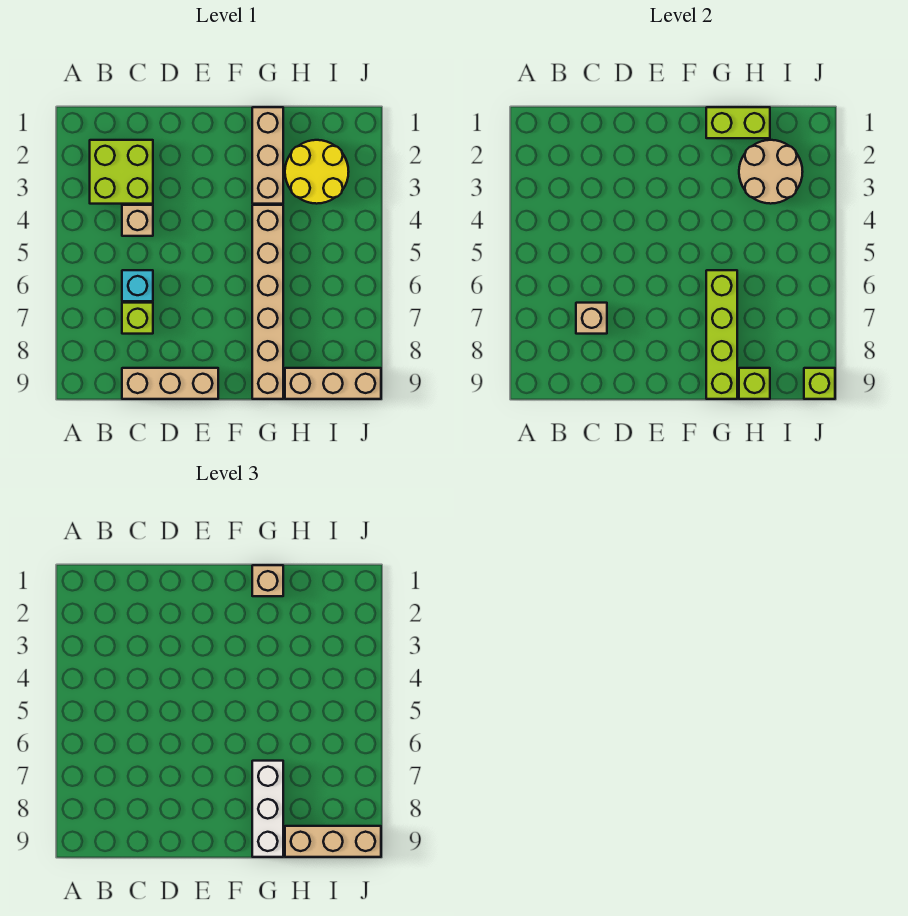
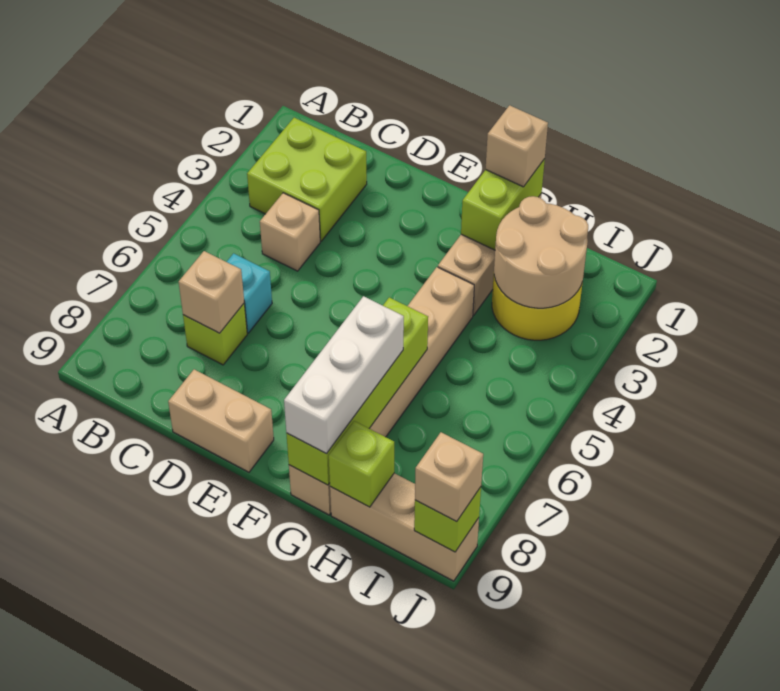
tan brick C9:E9 level 1 -> tan brick D9:E9 level 1
lime brick G1:H1 level 2 -> lime brick G1:G2 level 2
tan brick H9:J9 level 3 -> tan brick J9 level 3

